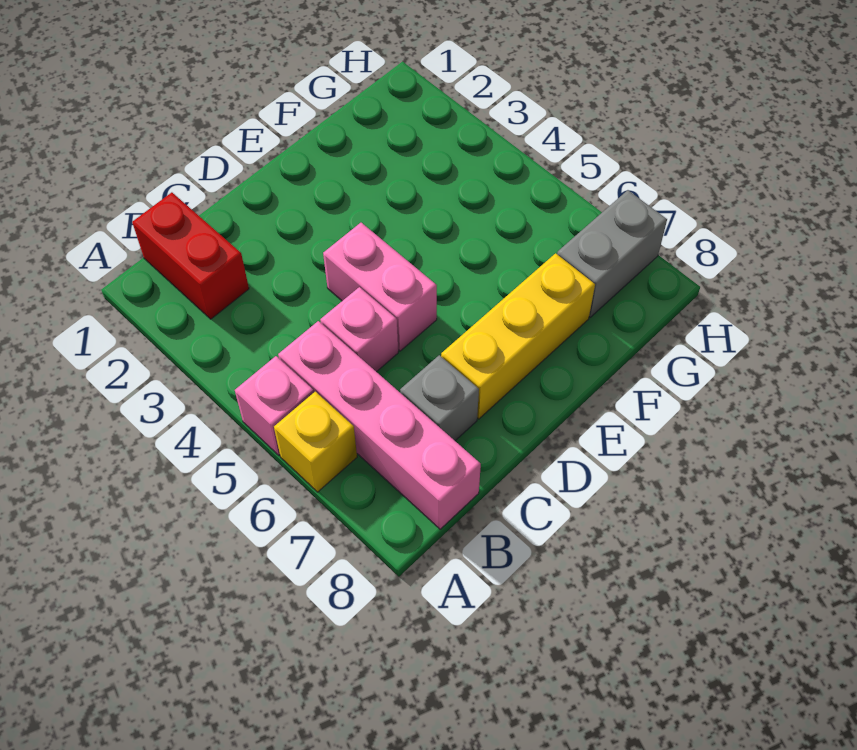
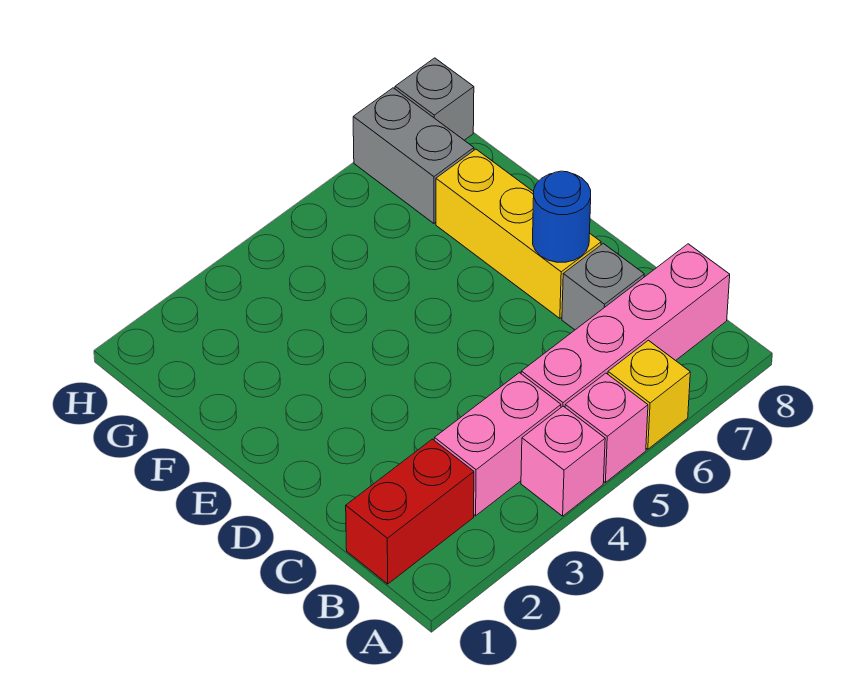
pink brick C5 level 1 -> pink brick A4 level 1
pink brick D4:D5 level 1 -> pink brick B3:B4 level 1
none -> blue round brick D7 level 2
none -> grey brick H8 level 1

